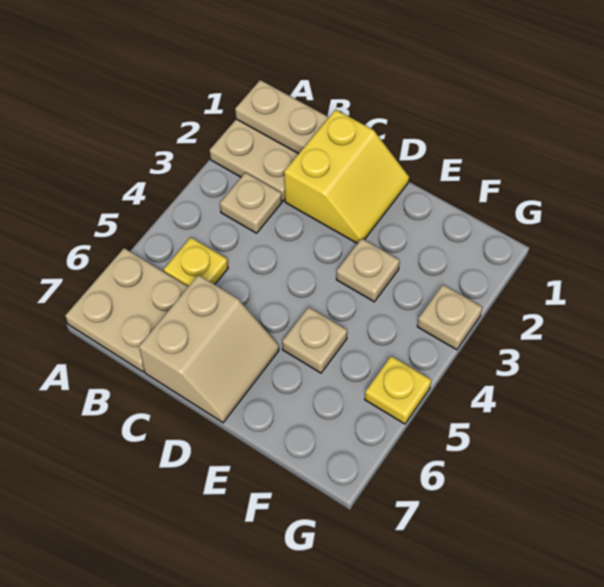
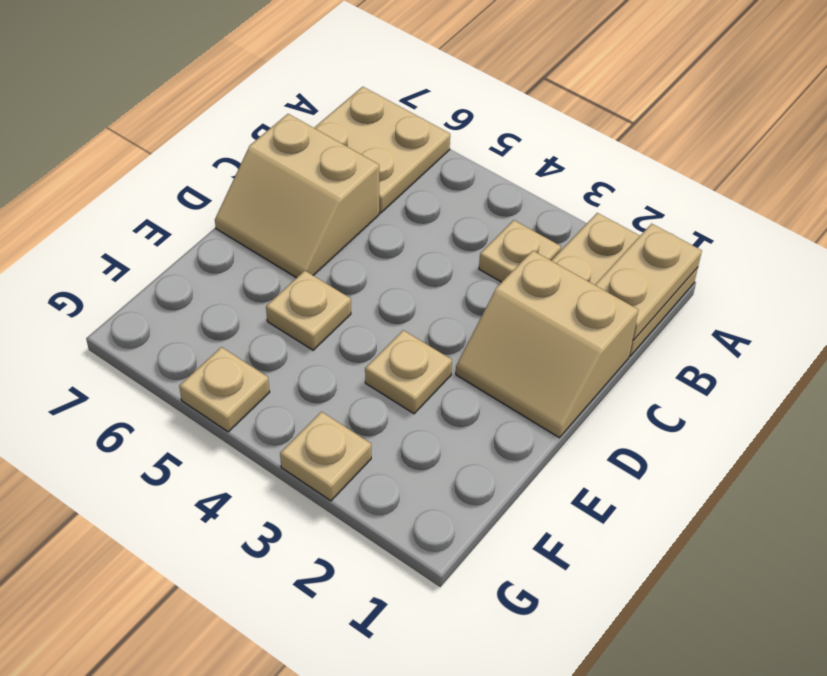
yellow plate B5 level 1 -> none
yellow slope C1:D2 level 1 top C -> tan slope C1:D2 level 1 top C
yellow plate G5 level 1 -> tan plate G5 level 1

